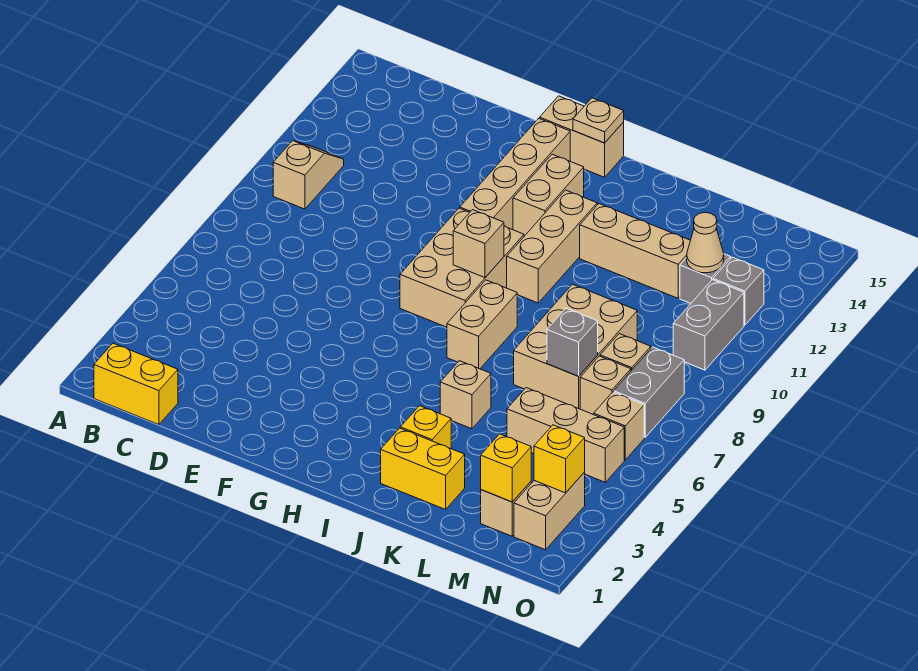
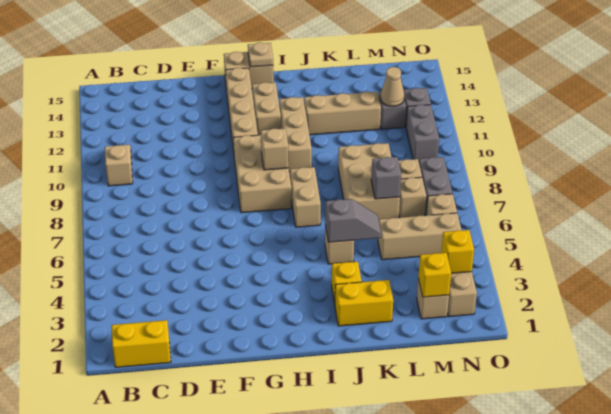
none -> grey slope J5:K5 level 2 top J

